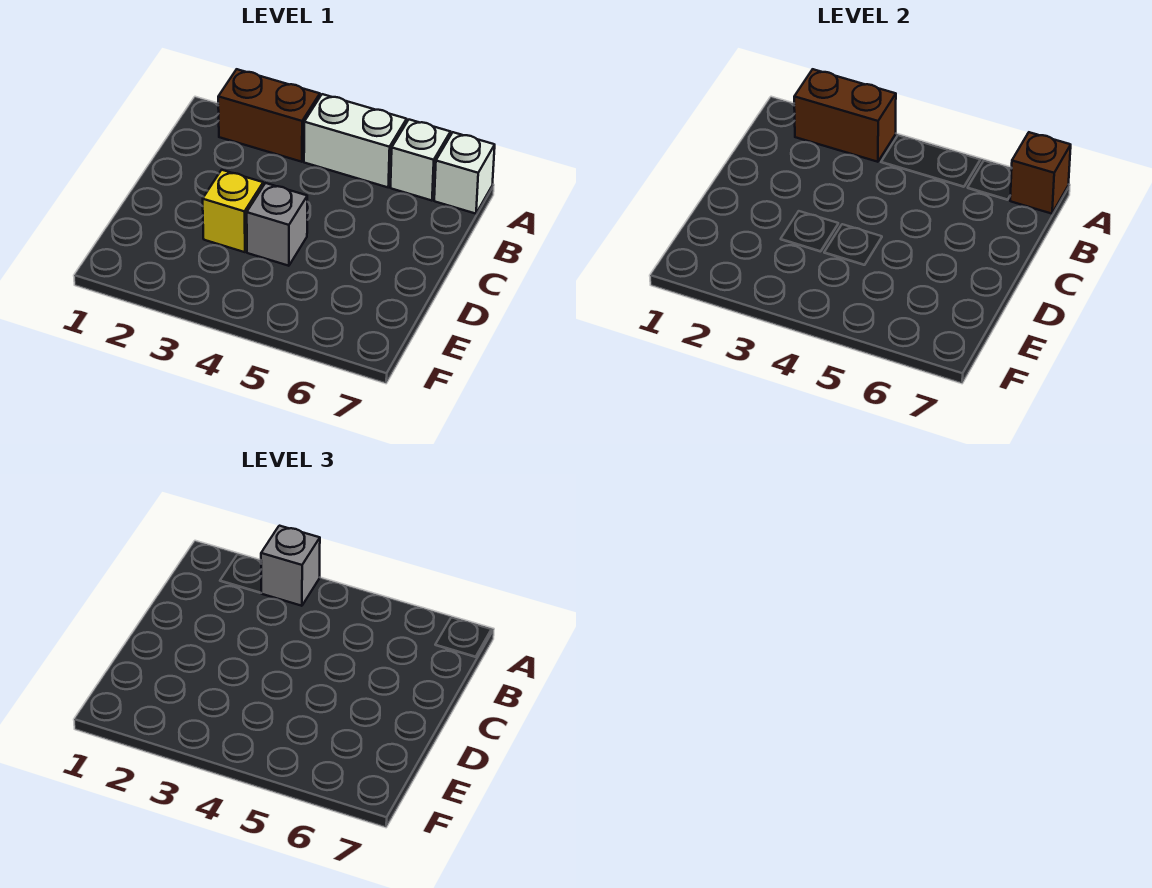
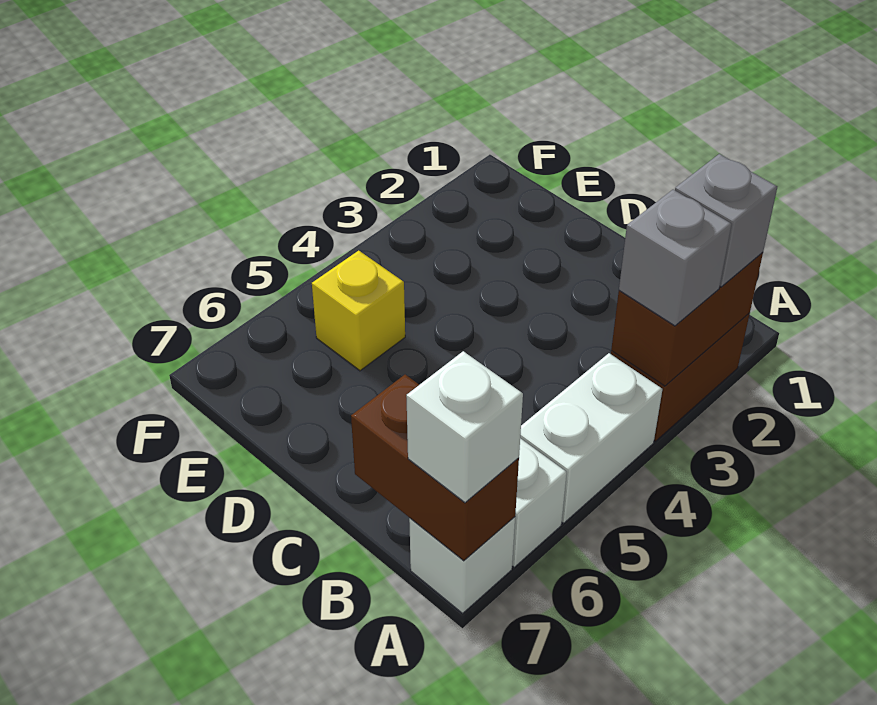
brown brick A7 level 2 -> brown brick A7:B7 level 2
none -> white brick A7 level 3
yellow brick D3 level 1 -> yellow brick E5 level 1
grey brick D4 level 1 -> grey brick A2 level 3

